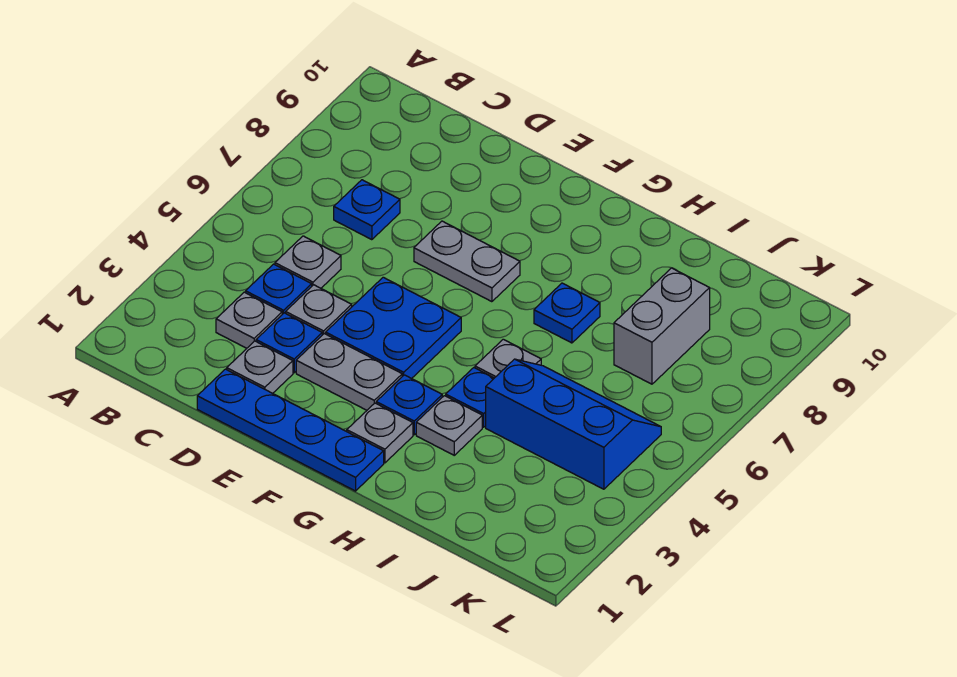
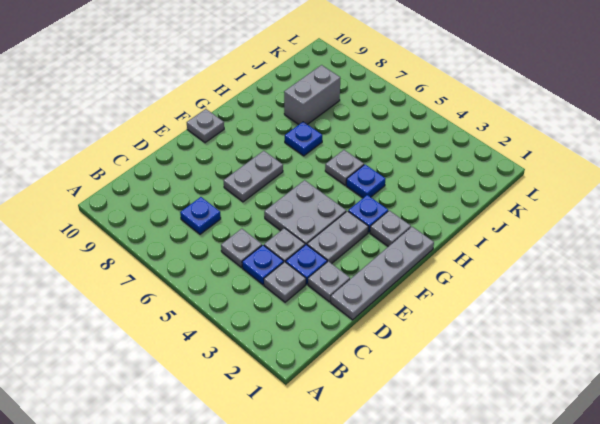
blue plate D1:G1 level 1 -> grey plate D1:G1 level 1
blue plate E4:F5 level 1 -> grey plate E4:F5 level 1
grey plate H3 level 1 -> grey plate F10 level 1
blue slope I4:K5 level 1 top 4 -> none
grey brick J7:J8 level 1 -> grey brick I8:J8 level 1

